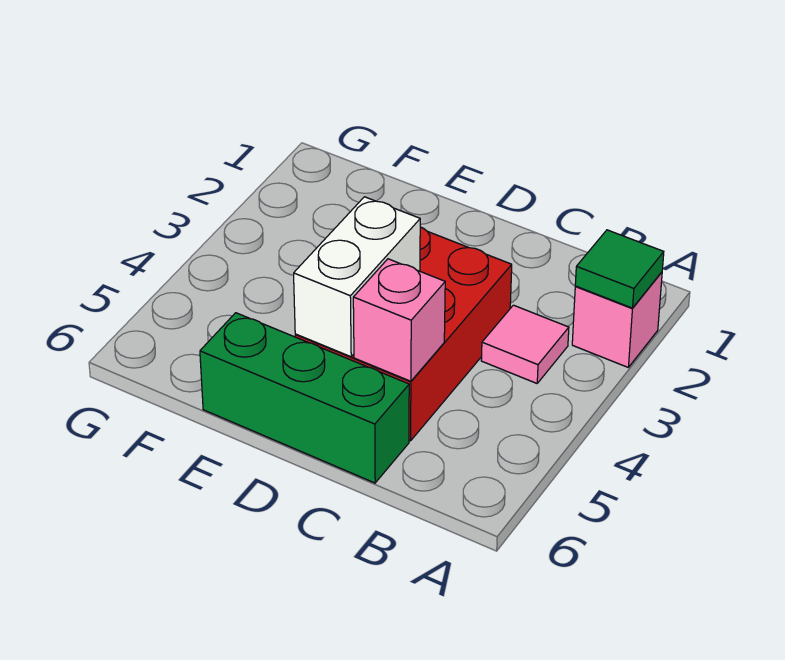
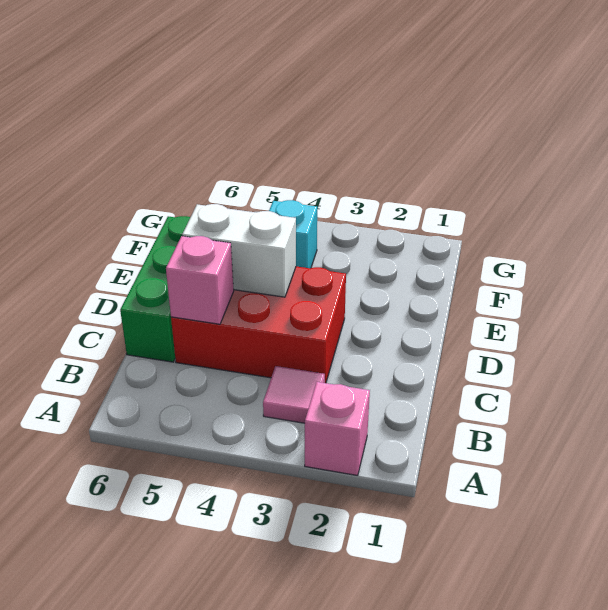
green tile A2 level 2 -> none
none -> cyan brick F4 level 1

